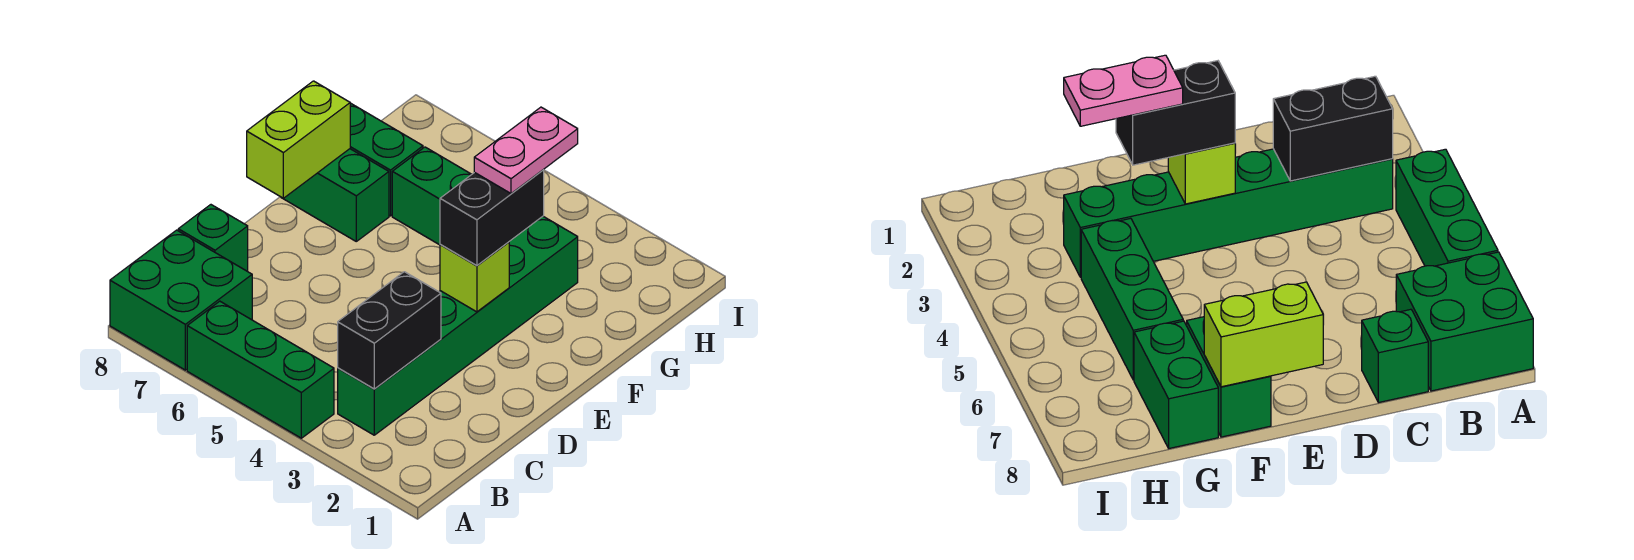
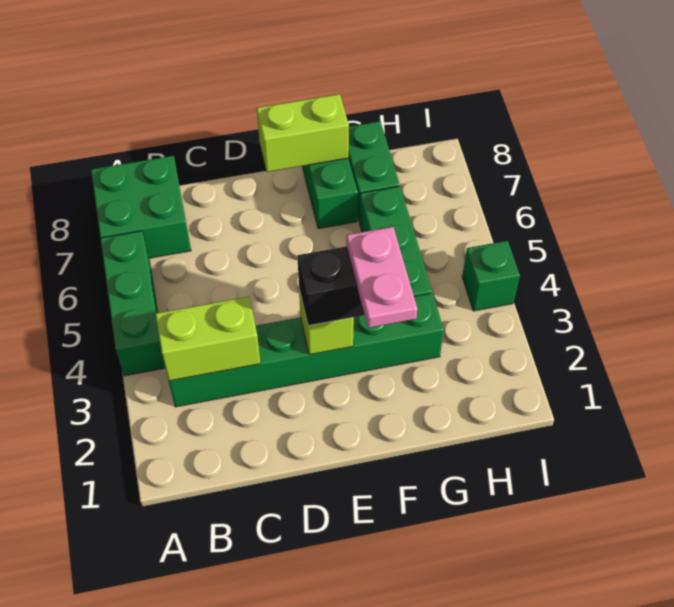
black brick B3:C3 level 2 -> lime brick B3:C3 level 2
green brick C8 level 1 -> green brick I4 level 1
pink plate F3:G3 level 4 -> pink plate F2:F3 level 4

